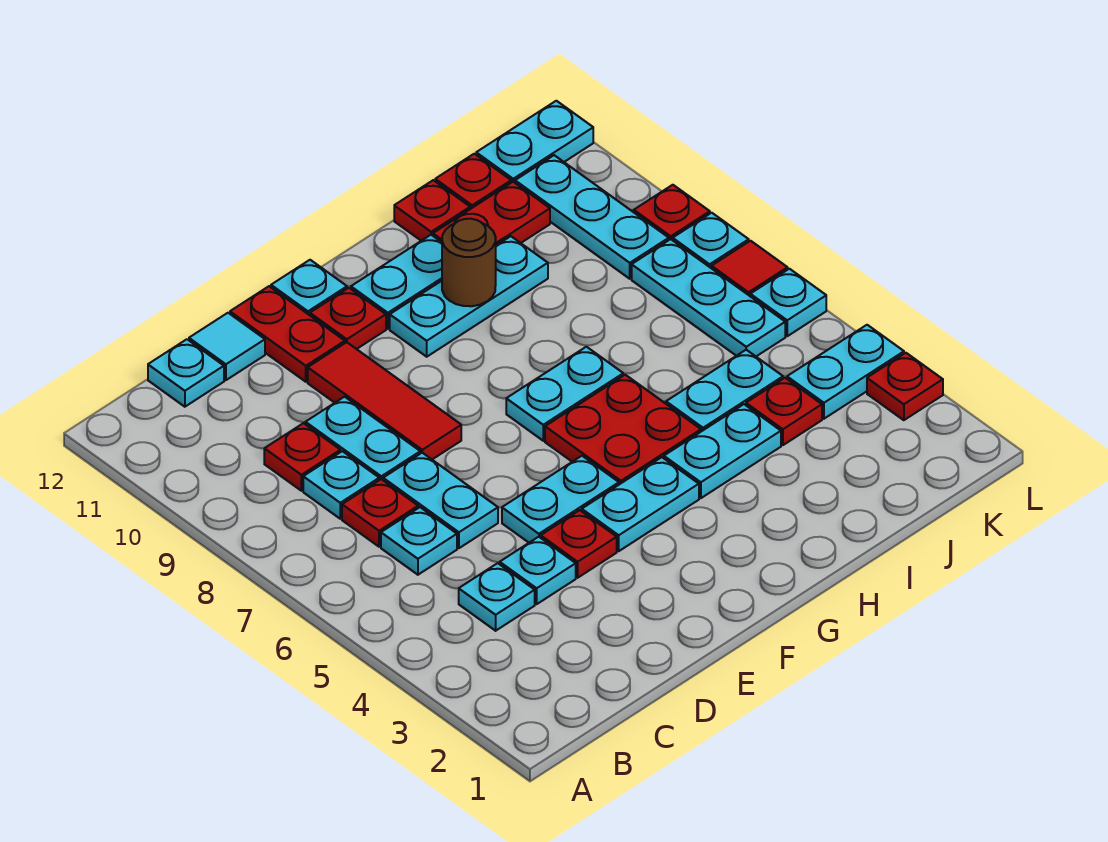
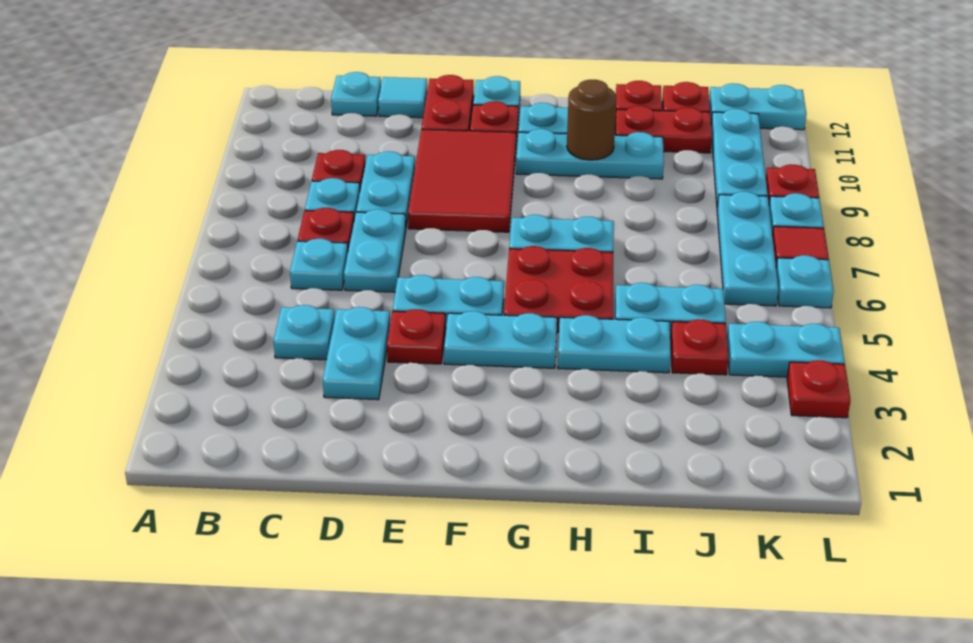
cyan plate D4 level 1 -> cyan plate D3:D4 level 1
red tile E8:E10 level 1 -> red tile E8:F10 level 1

